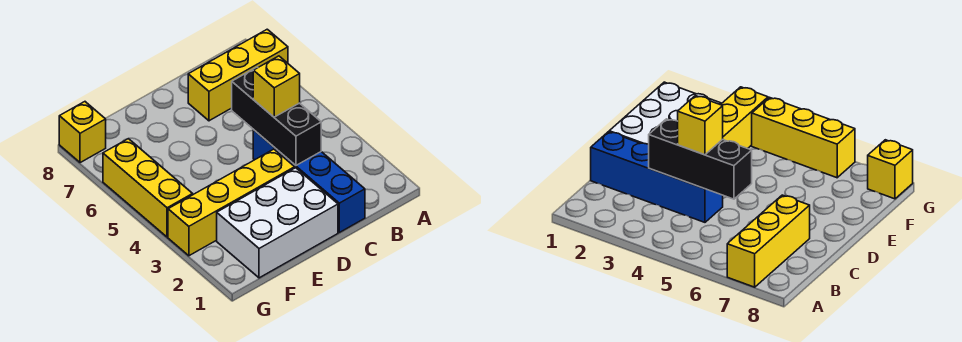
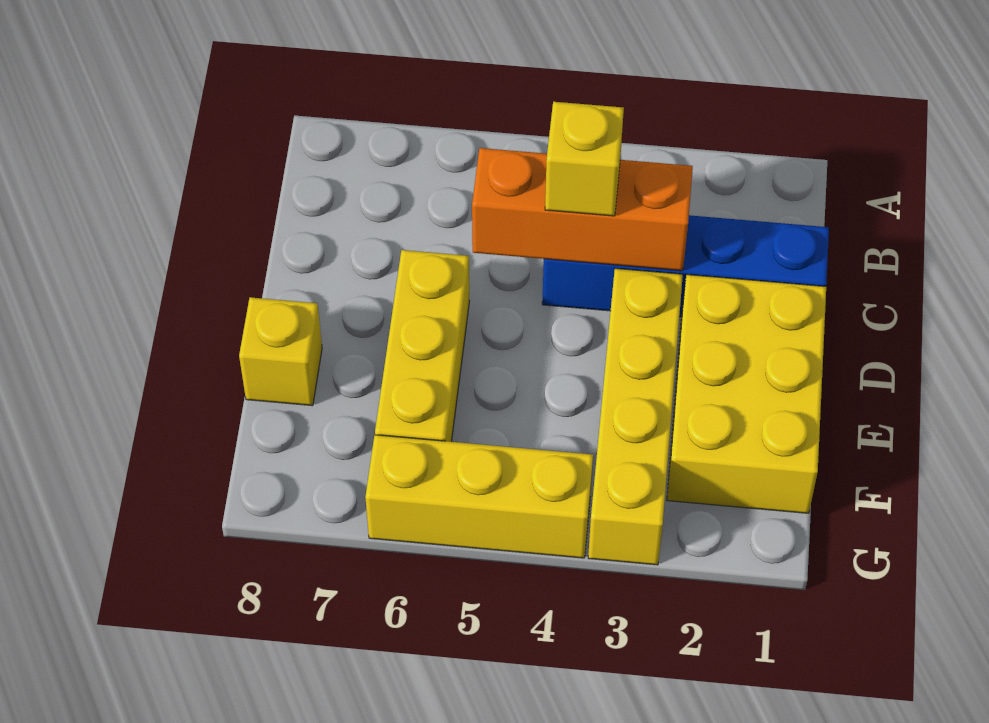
yellow brick A7:C7 level 1 -> yellow brick D6:F6 level 1
black brick C3:C5 level 2 -> orange brick C3:C5 level 2
white brick D1:F2 level 1 -> yellow brick D1:F2 level 1
yellow brick G8 level 1 -> yellow brick E8 level 1

